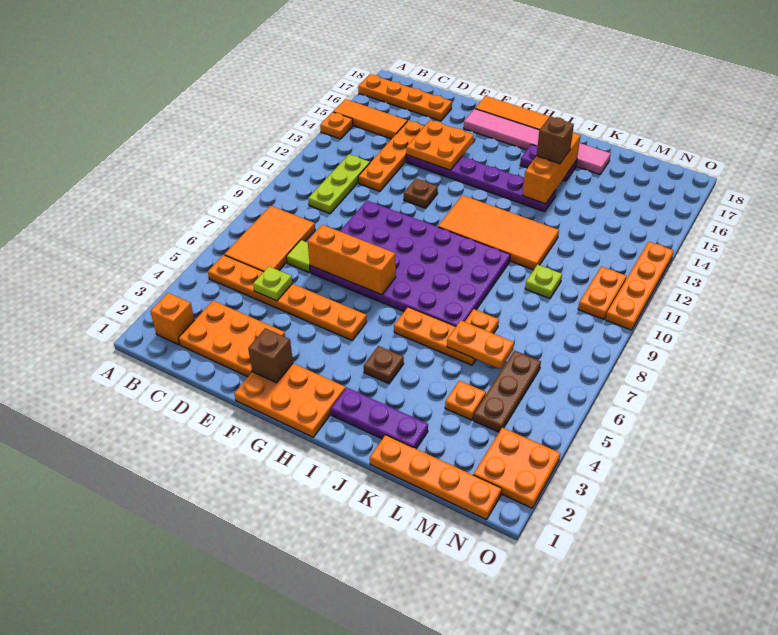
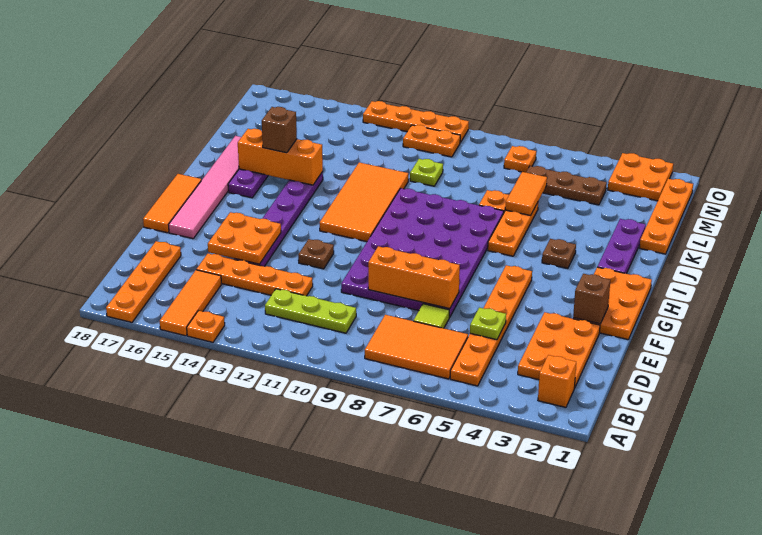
orange brick E7:G7 level 2 -> orange brick E7:E9 level 2
orange plate K6:L6 level 2 -> orange tile K6:L6 level 2
orange plate L4 level 1 -> orange plate N7 level 1

